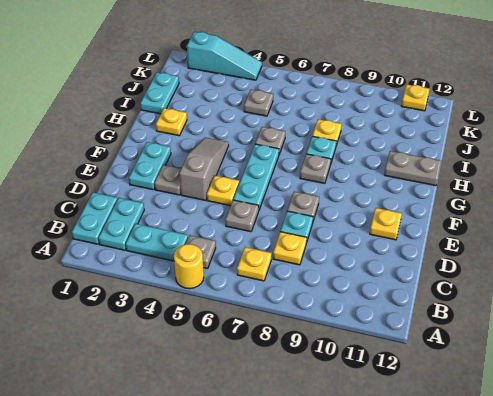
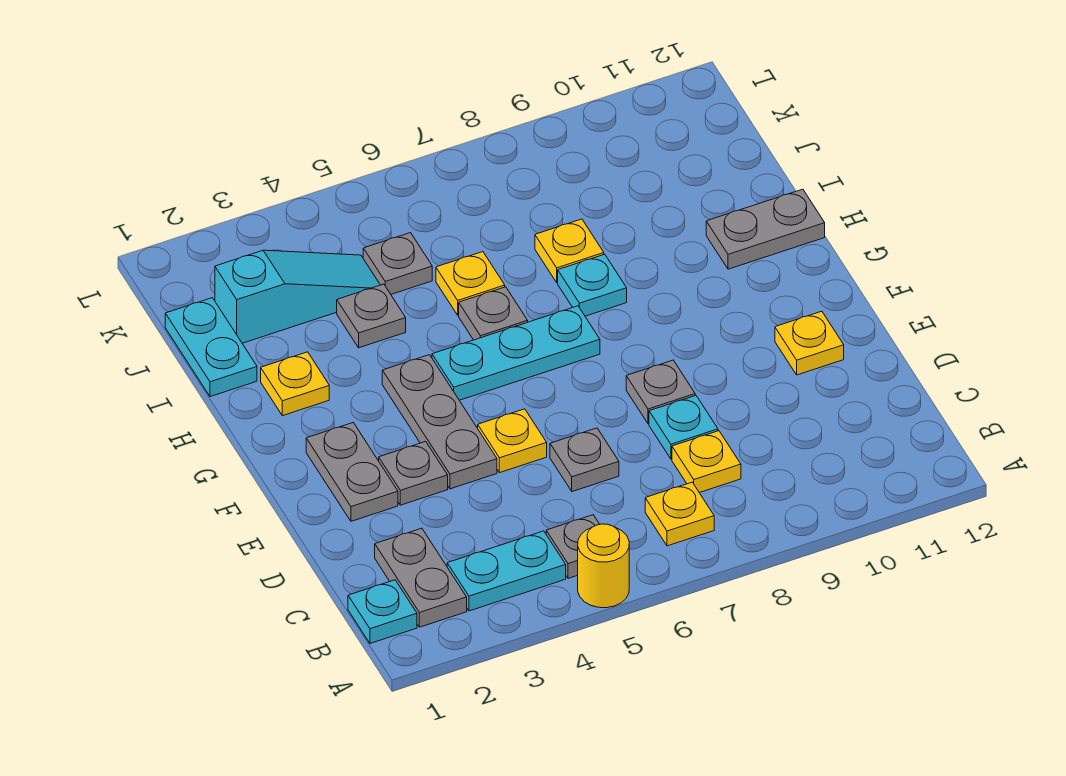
cyan plate B1:C1 level 1 -> cyan plate B1 level 1
cyan plate B2:C2 level 1 -> grey plate B2:C2 level 1
cyan plate E2:F2 level 1 -> grey plate E2:F2 level 1
grey slope E4:G4 level 1 top E -> grey plate E4:G4 level 1
cyan plate E6:G6 level 1 -> cyan plate G5:G7 level 1
grey plate G8 level 1 -> grey plate I4 level 1
cyan slope L2:L4 level 1 top 2 -> cyan slope J2:J4 level 1 top 2
yellow plate L11 level 1 -> yellow plate I6 level 1

